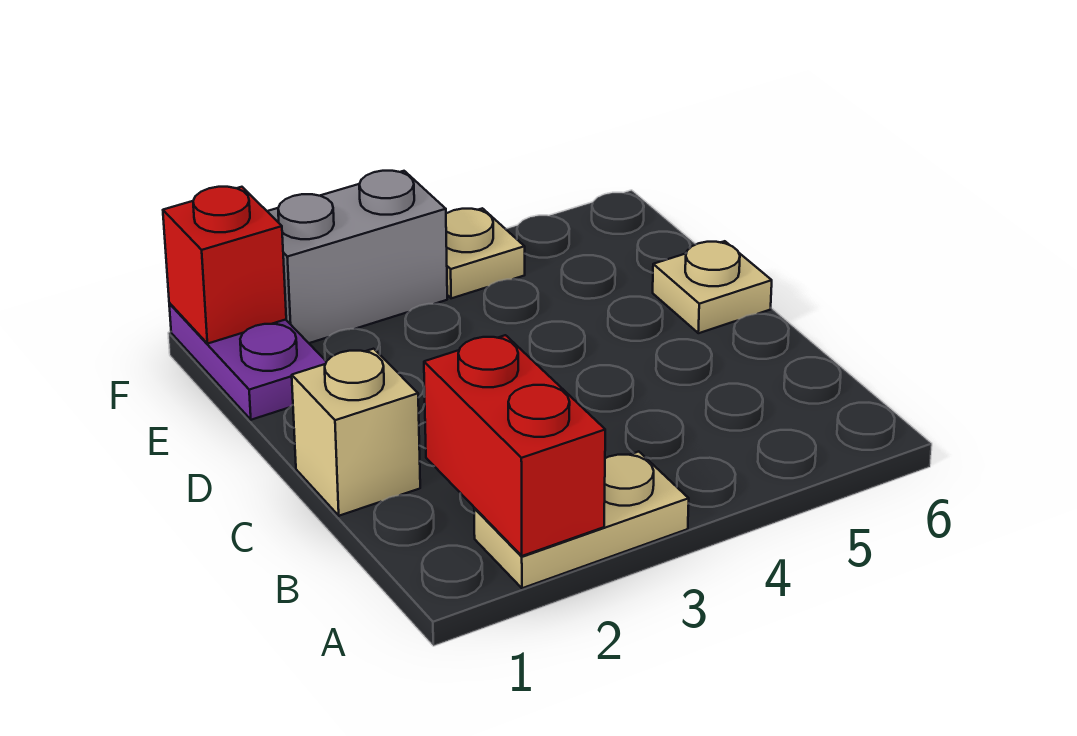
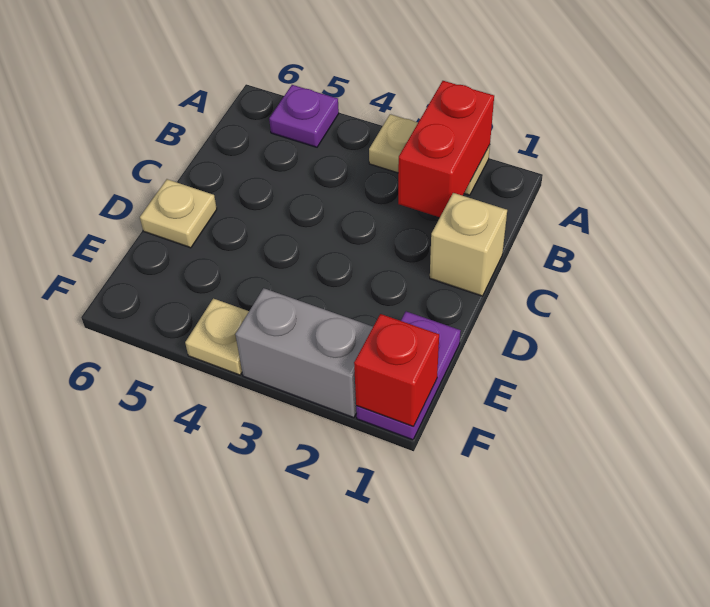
none -> purple plate A5 level 1

